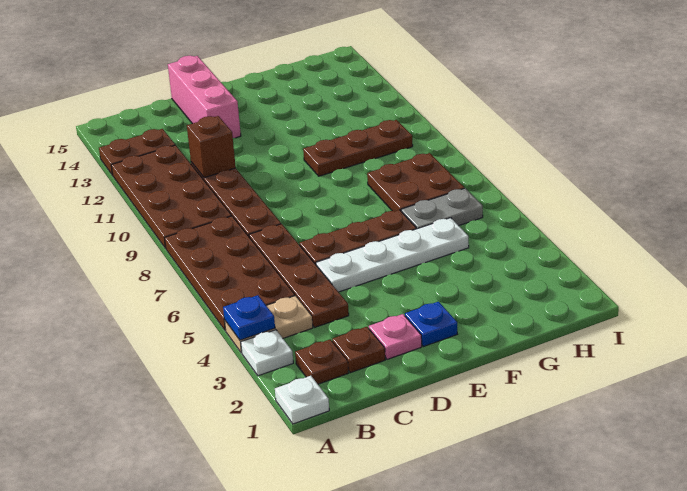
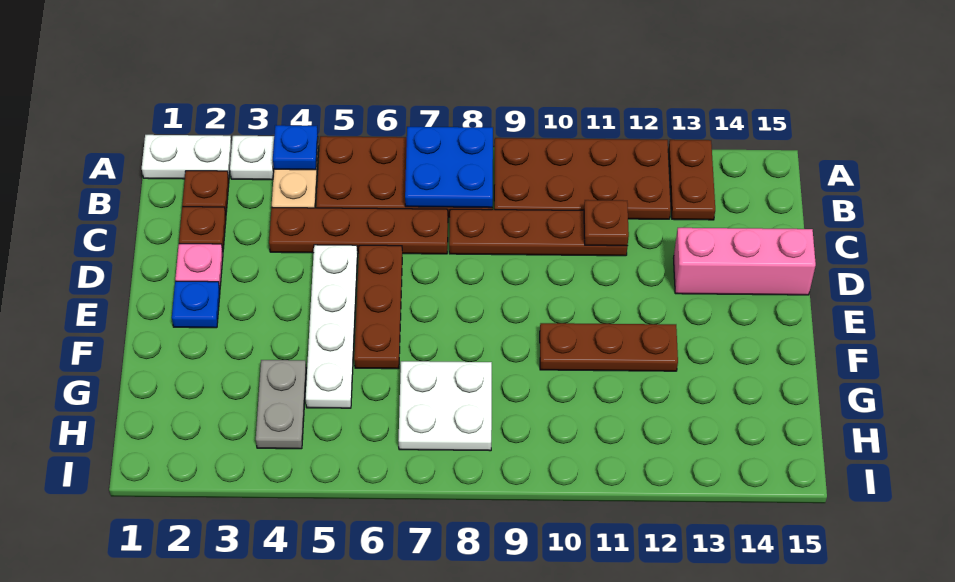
white plate A1 level 1 -> white plate A1:A2 level 1
none -> blue plate A7:B8 level 2
brown brick C11 level 2 -> brown plate C11 level 2
brown plate F10:H10 level 1 -> brown plate F10:F12 level 1
grey plate G6:H6 level 1 -> grey plate G4:H4 level 1
brown plate G7:H8 level 1 -> white plate G7:H8 level 1

